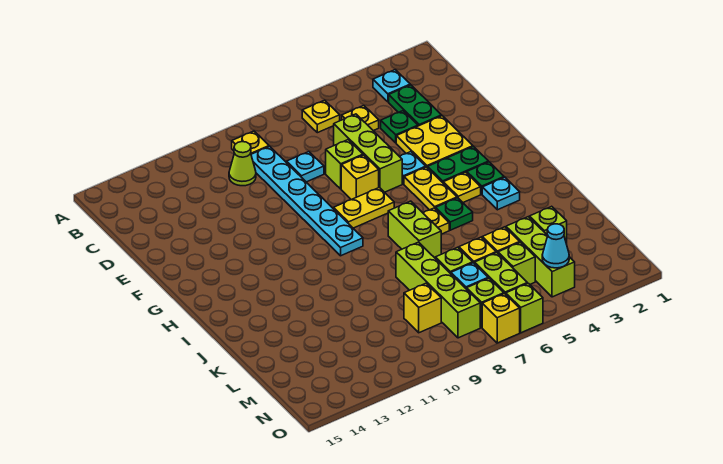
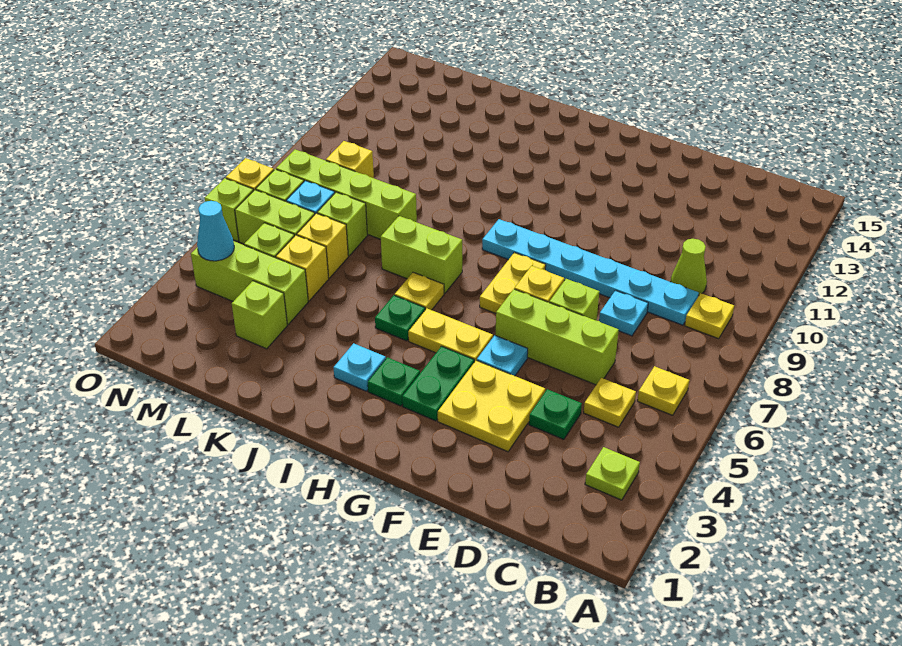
cyan plate B3 level 1 -> lime plate B3 level 1
green plate C3:D3 level 1 -> none
yellow plate H4 level 1 -> none

